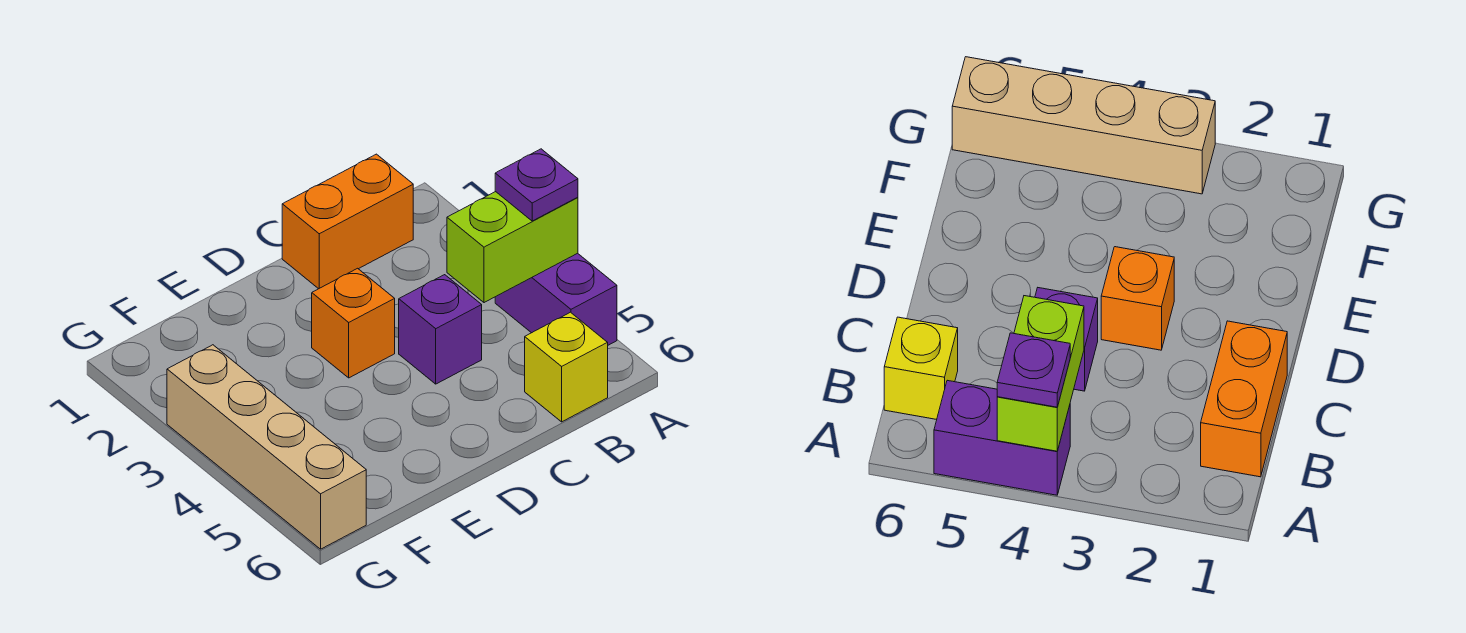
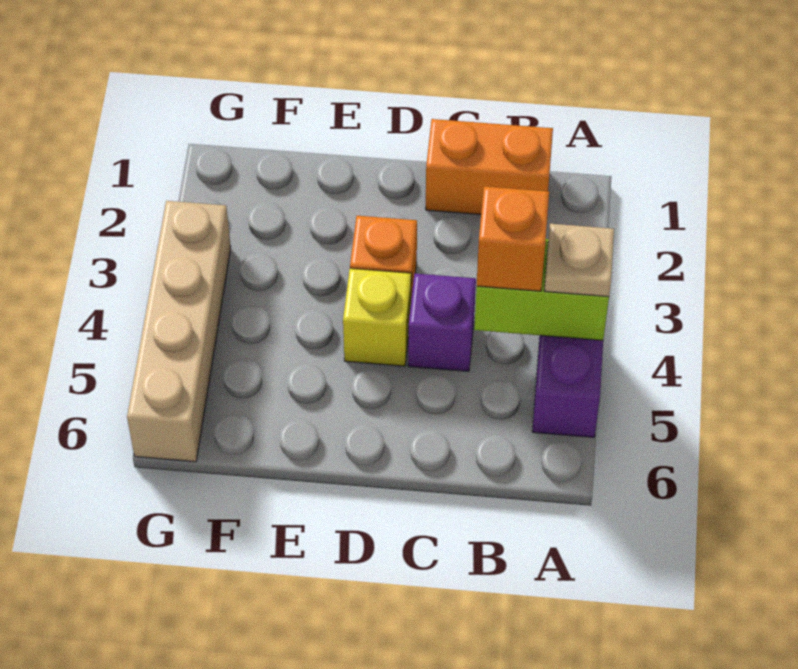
purple plate A4 level 3 -> tan plate A4 level 3
none -> orange brick B4 level 3
yellow brick B6 level 1 -> yellow brick D4 level 1

